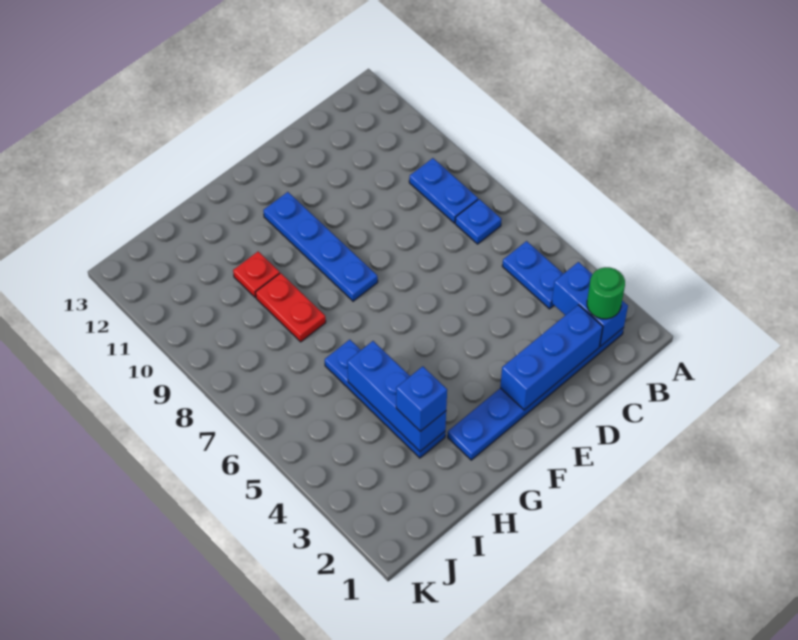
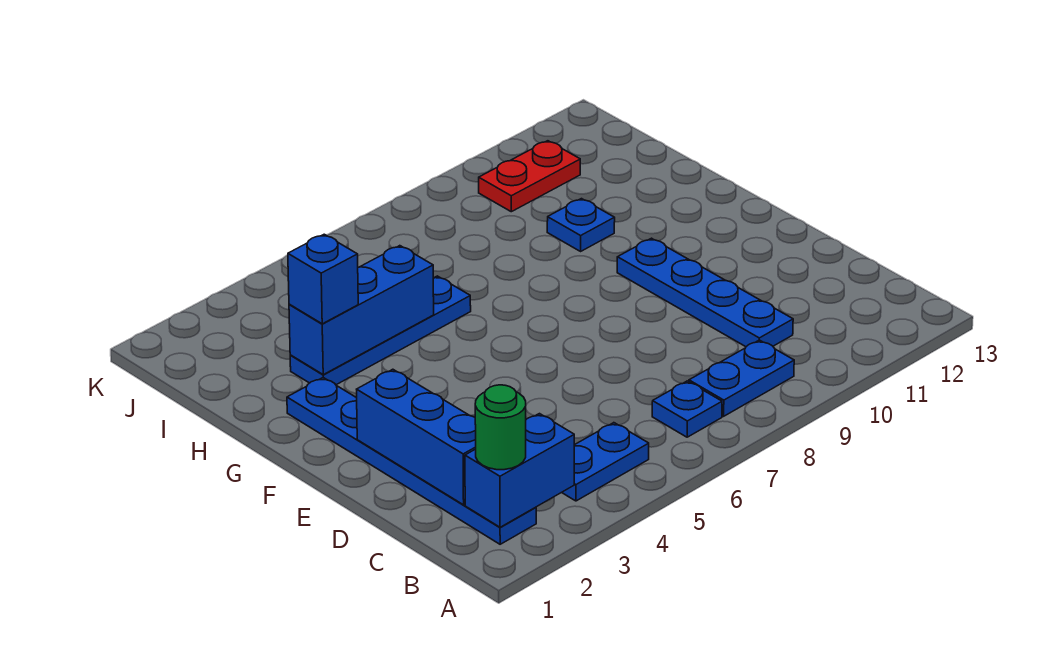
blue plate F8:F11 level 1 -> blue plate C10:F10 level 1
red plate H8:H9 level 1 -> red plate J10:J11 level 1
red plate H10 level 1 -> blue plate H10 level 1

